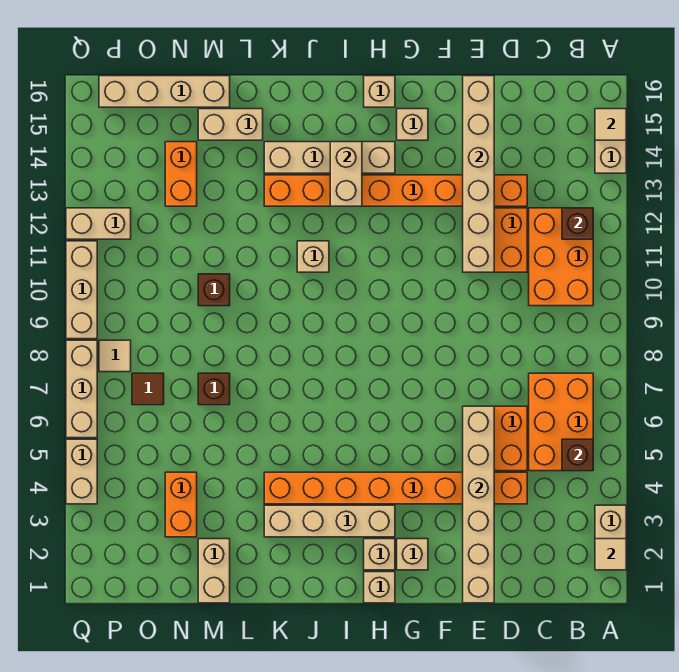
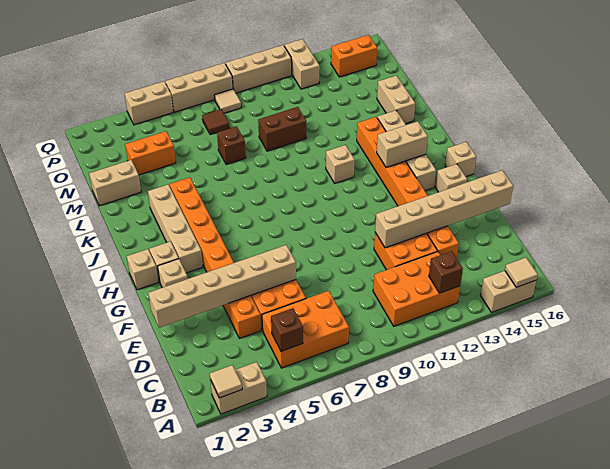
brown brick M10 level 1 -> brown brick M9:M10 level 1
tan brick M16:P16 level 1 -> none
orange brick N13:N14 level 1 -> orange brick P14:P15 level 1

